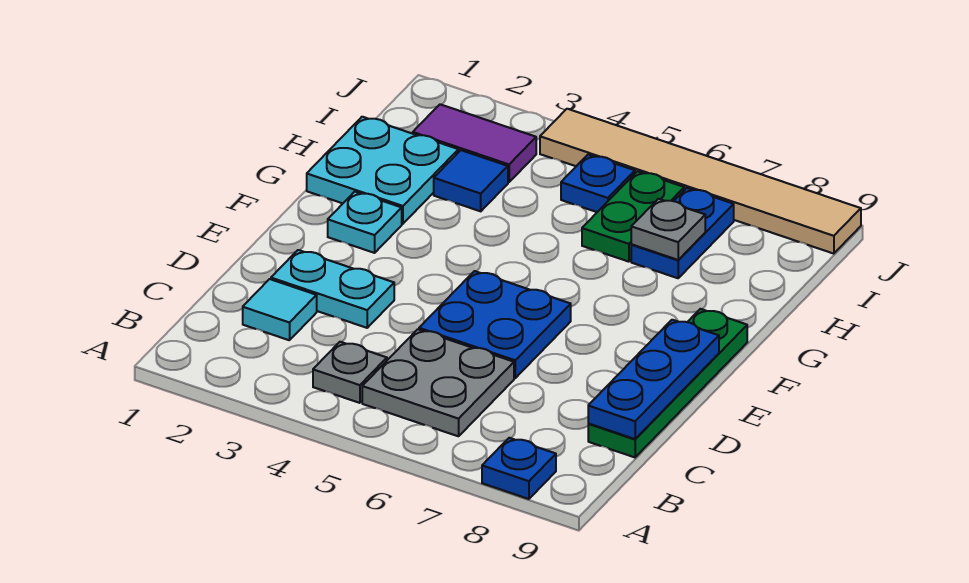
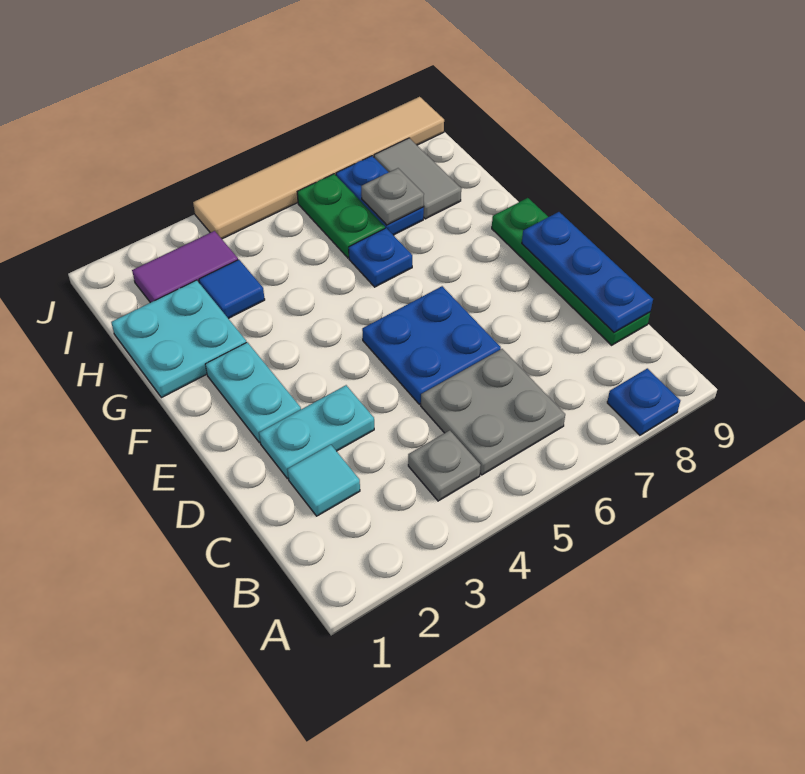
cyan plate F2 level 1 -> cyan plate E2:F2 level 1
none -> grey tile H8:I8 level 1
blue plate I5 level 1 -> blue plate G6 level 1

